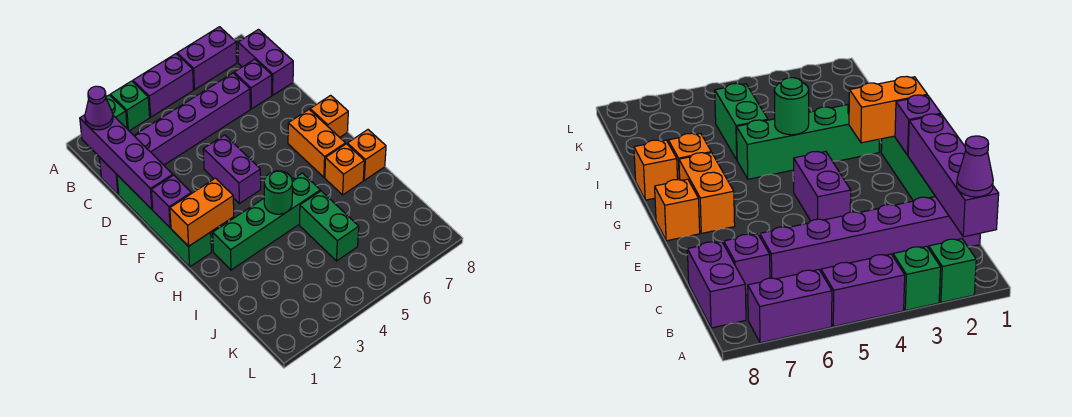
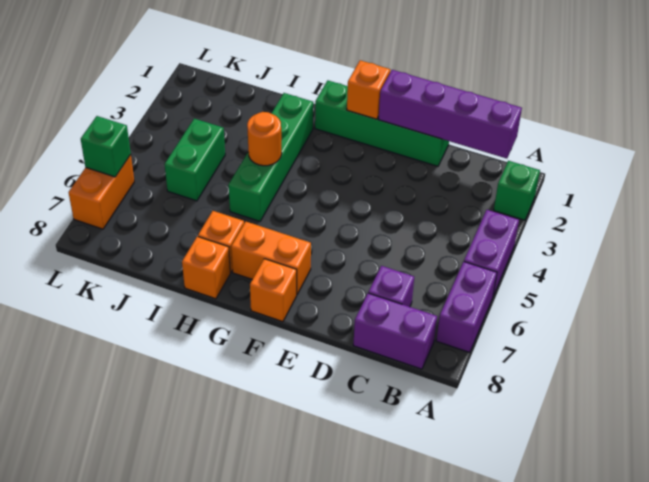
green brick A3 level 1 -> green brick L6 level 2
purple cone B1 level 3 -> none
purple brick C1:C6 level 1 -> none
purple brick E4:F4 level 1 -> none
purple brick F1 level 2 -> orange brick F1 level 2
orange brick G1:G2 level 2 -> orange brick L6:L7 level 1
green round brick H4 level 2 -> orange round brick H4 level 2
green brick I5:J5 level 1 -> green brick J4:J5 level 1

